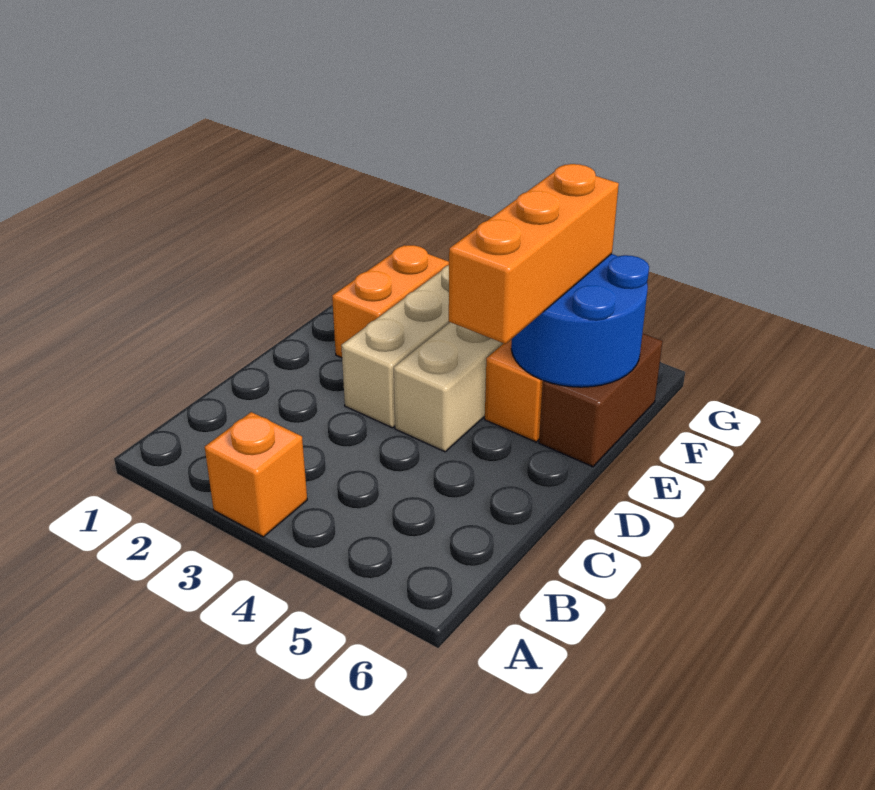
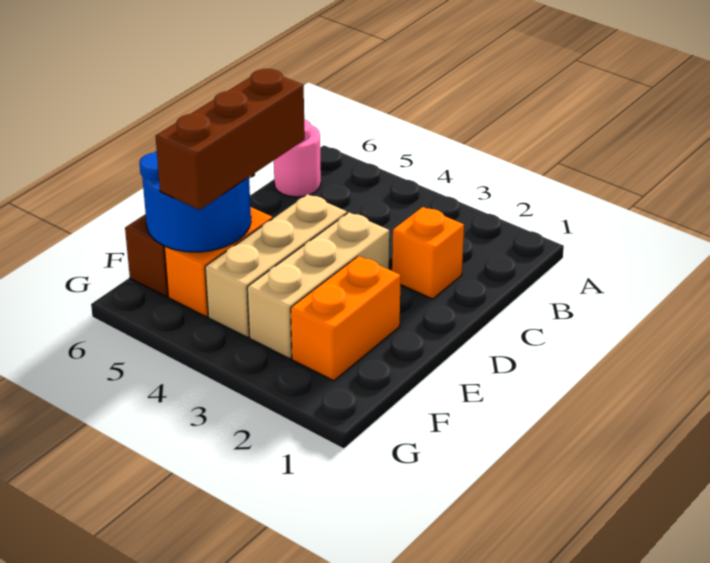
orange brick A3 level 1 -> orange brick C2 level 1
none -> pink round brick B6 level 1
orange brick D5:F5 level 3 -> brown brick D5:F5 level 3

